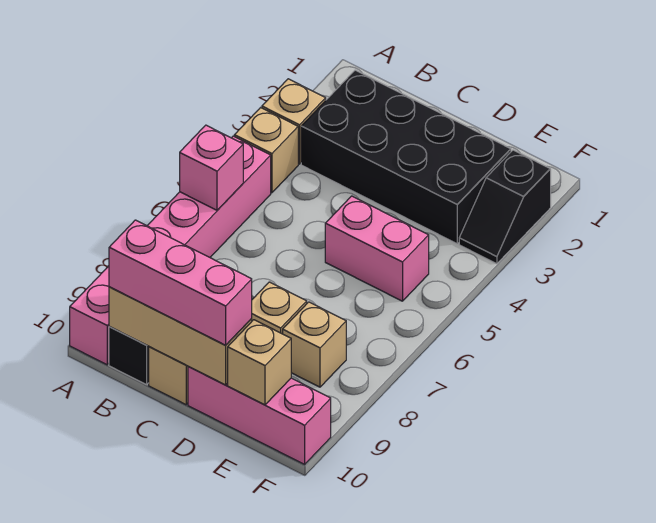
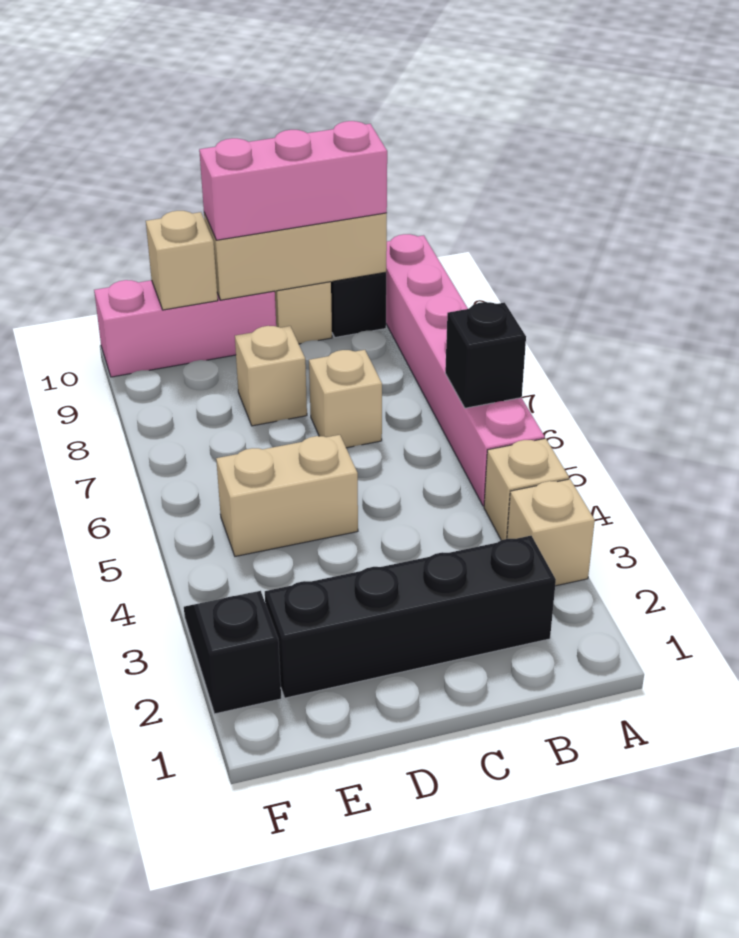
pink brick A6 level 2 -> black brick A6 level 2
black brick B2:E3 level 1 -> black brick B2:E2 level 1
pink brick D5:E5 level 1 -> tan brick D5:E5 level 1
tan brick E8 level 1 -> tan brick C7 level 1

